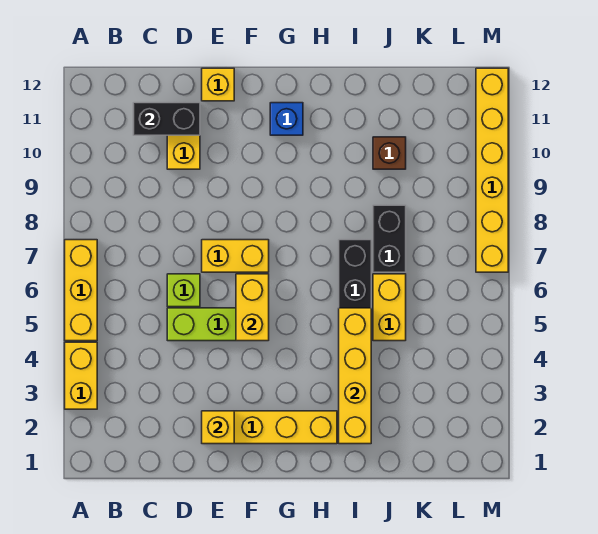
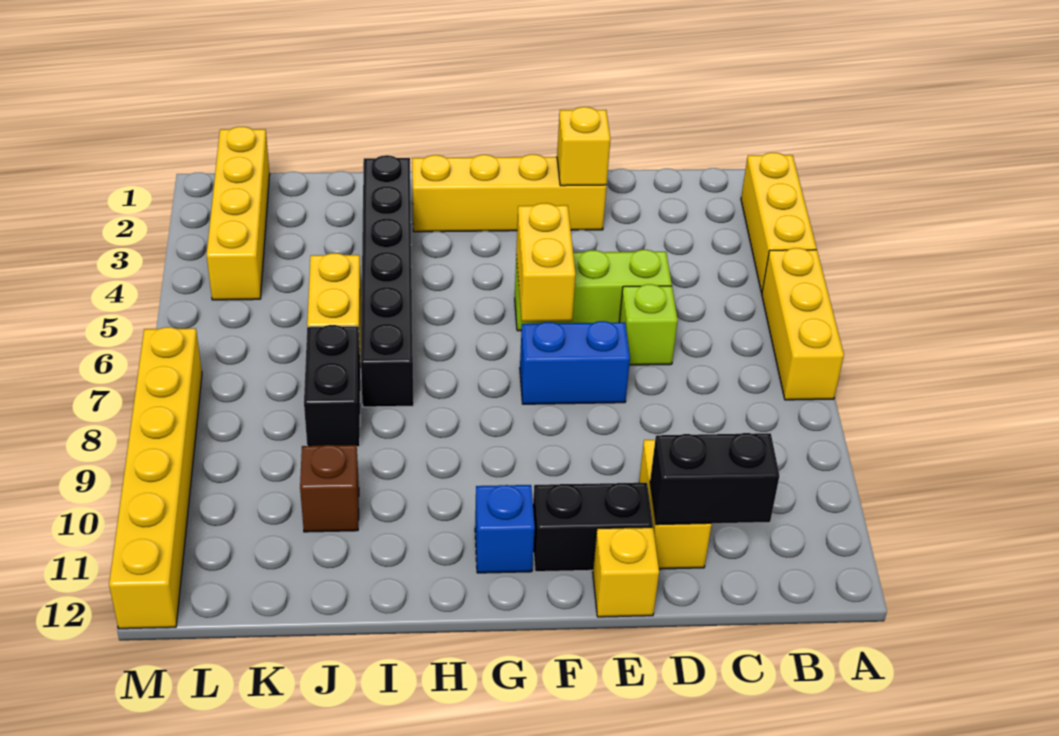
yellow brick A3:A4 level 1 -> yellow brick A2:A4 level 1
yellow brick E7:F7 level 1 -> blue brick E7:F7 level 1
none -> black brick E11:F11 level 1
yellow brick I2:I5 level 2 -> yellow brick L1:L4 level 1

